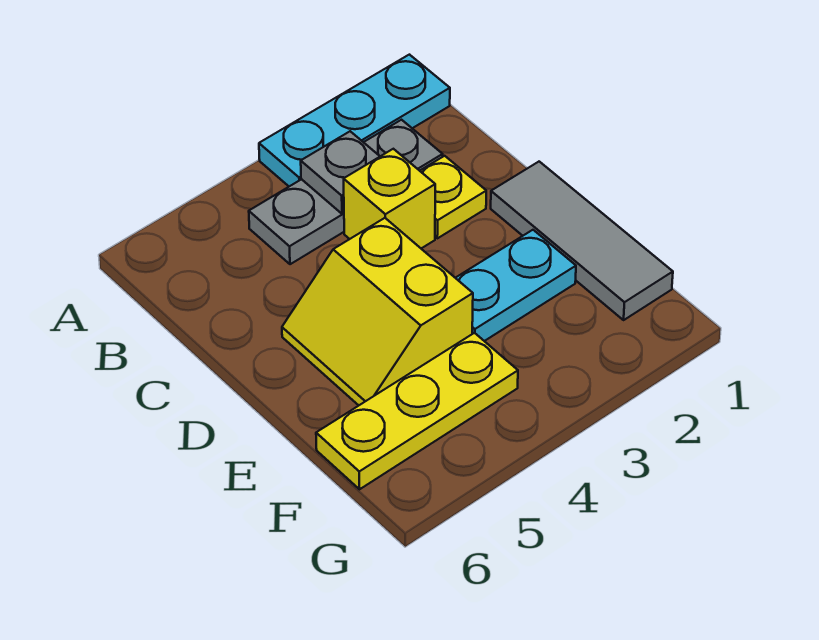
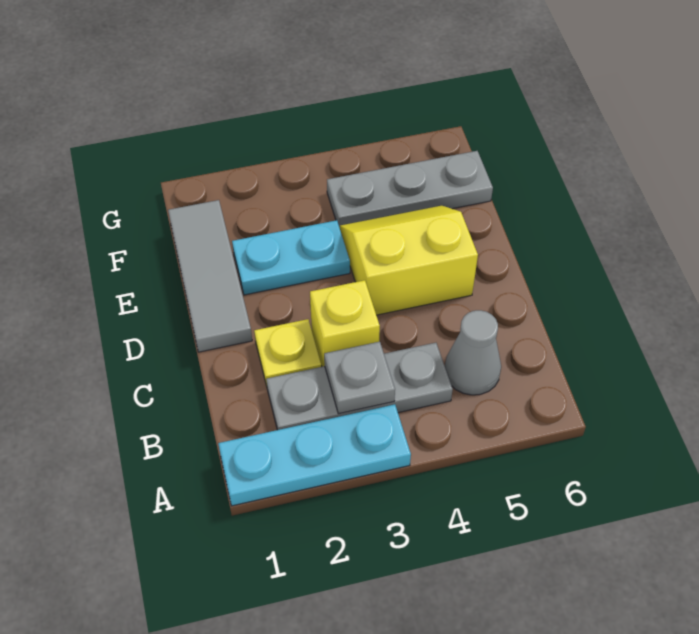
none -> grey cone B5 level 1
yellow slope D4:E5 level 1 top 4 -> yellow slope D4:E5 level 1 top D
yellow plate F4:F6 level 1 -> grey plate F4:F6 level 1

